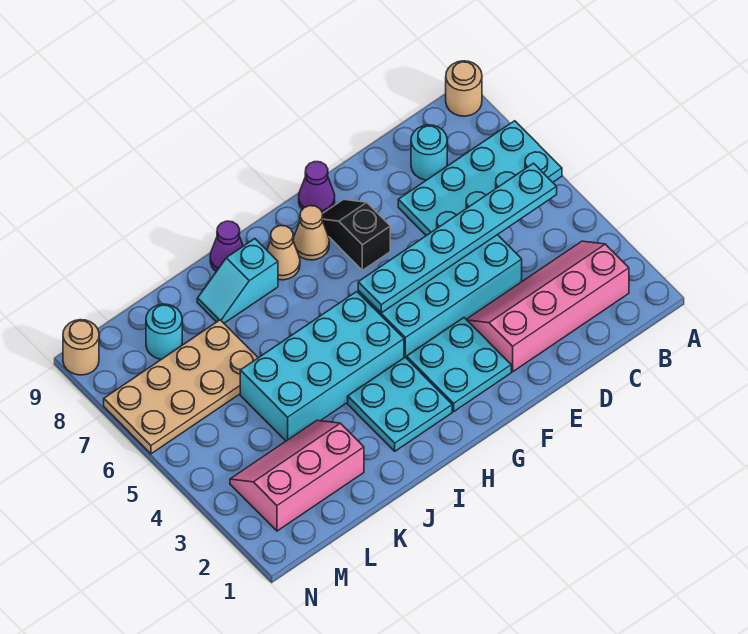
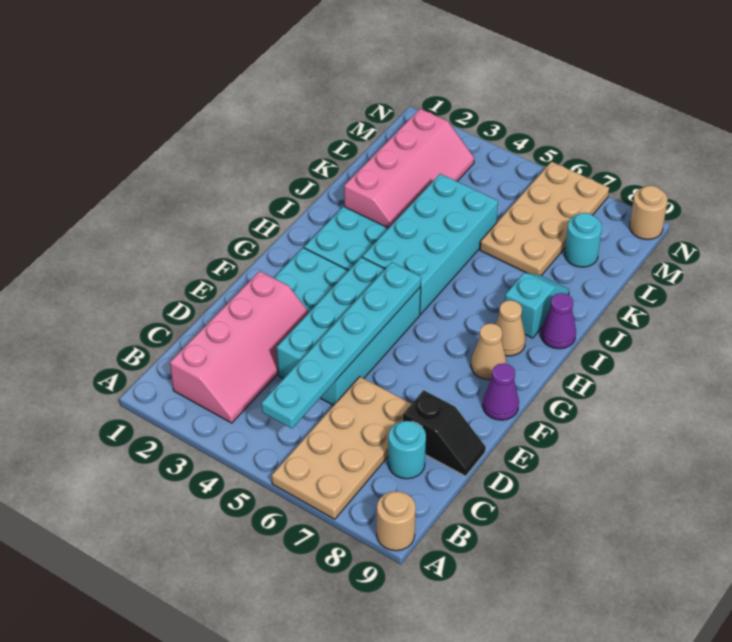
cyan plate A6:D7 level 1 -> tan plate A6:D7 level 1
black slope F7:F8 level 1 top 7 -> black slope D8:D9 level 1 top 8
pink slope K2:M3 level 1 top 2 -> pink slope J2:M3 level 1 top 2

